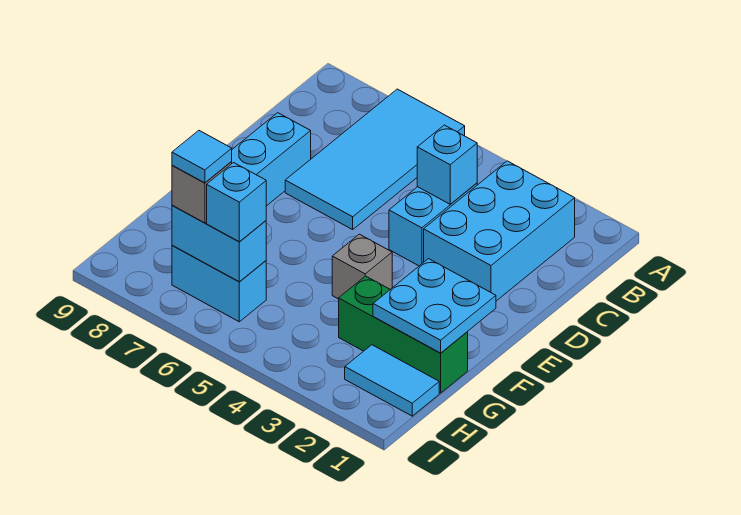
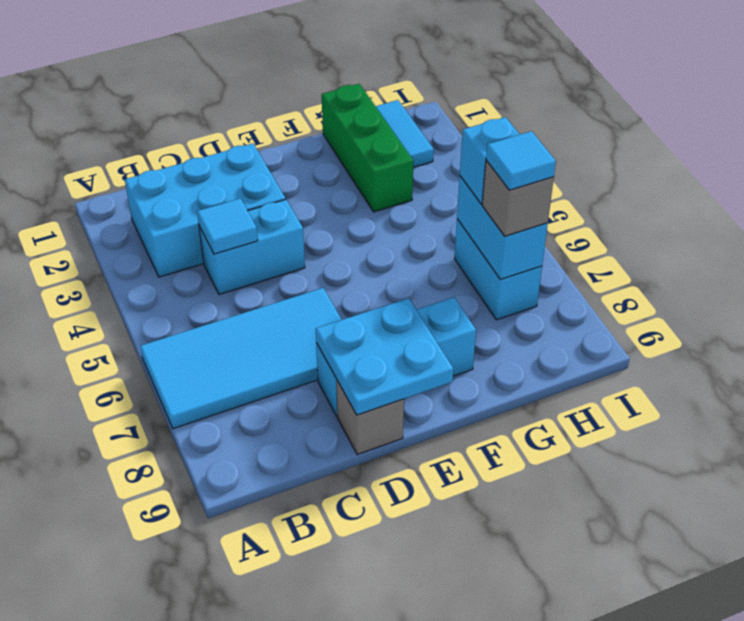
cyan brick C4 level 2 -> cyan tile C4 level 2
cyan plate F1:G2 level 2 -> cyan plate D8:E9 level 2
grey brick F4 level 1 -> grey brick D9 level 1

